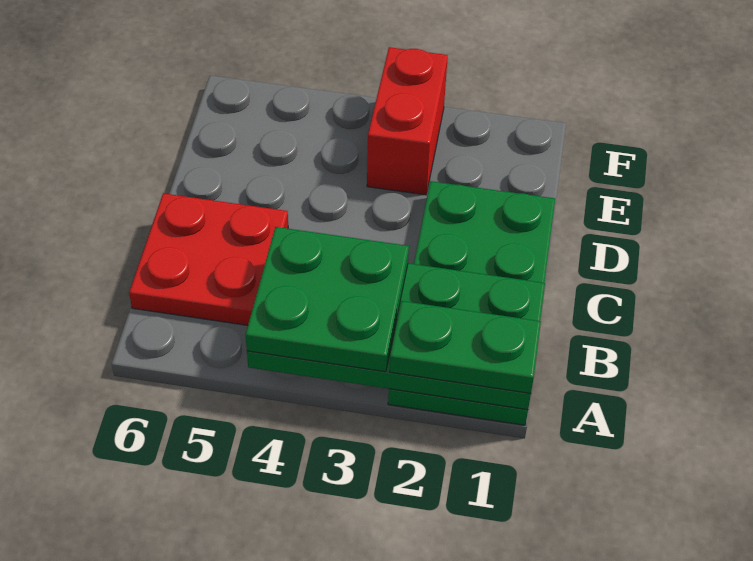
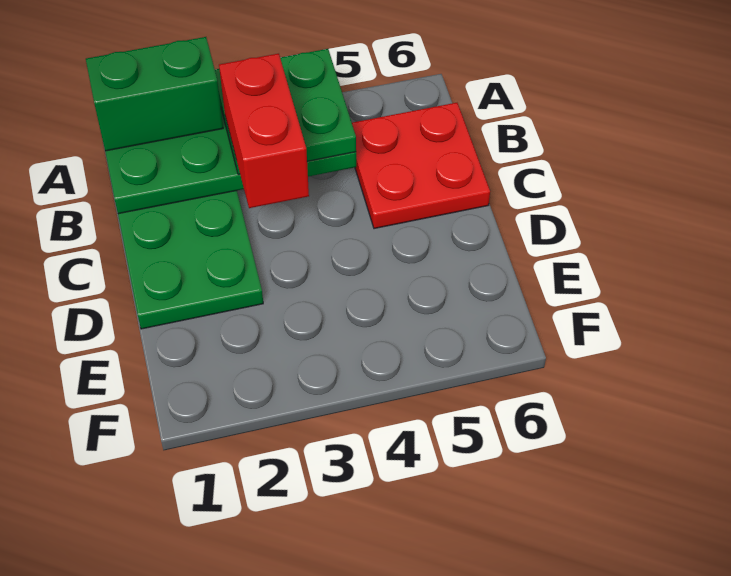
green plate A1:A2 level 3 -> green brick A1:A2 level 3
red brick E3:F3 level 1 -> red brick B3:C3 level 4

